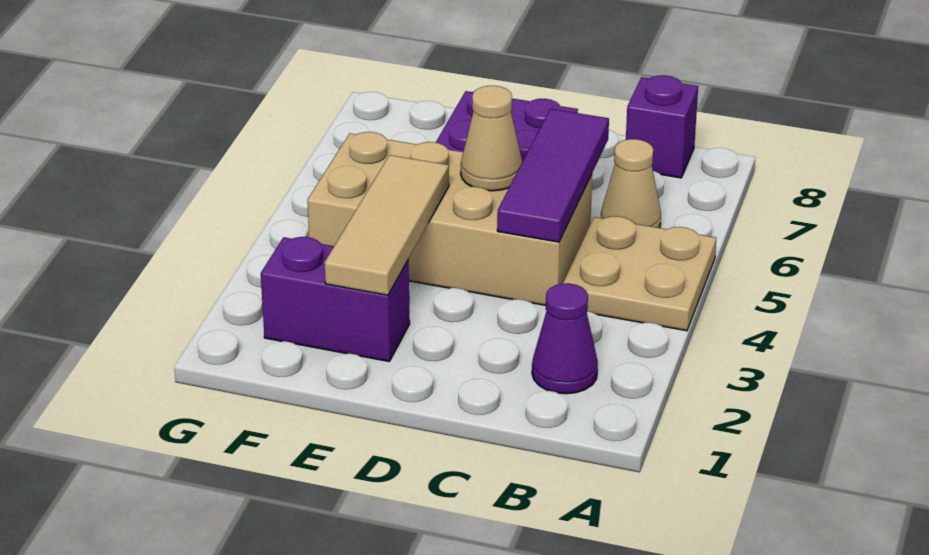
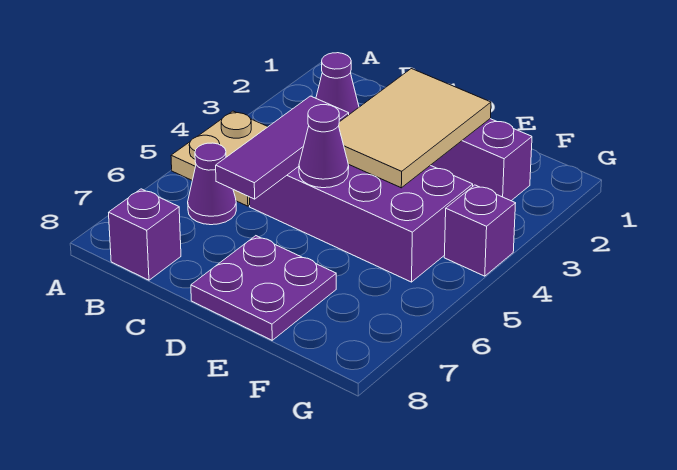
tan cone B6 level 1 -> purple cone B6 level 1
tan brick C4:F5 level 1 -> purple brick C4:F5 level 1
tan cone D5 level 2 -> purple cone D5 level 2
tan tile E2:E4 level 2 -> tan tile D2:E4 level 2
none -> purple brick G4 level 1

